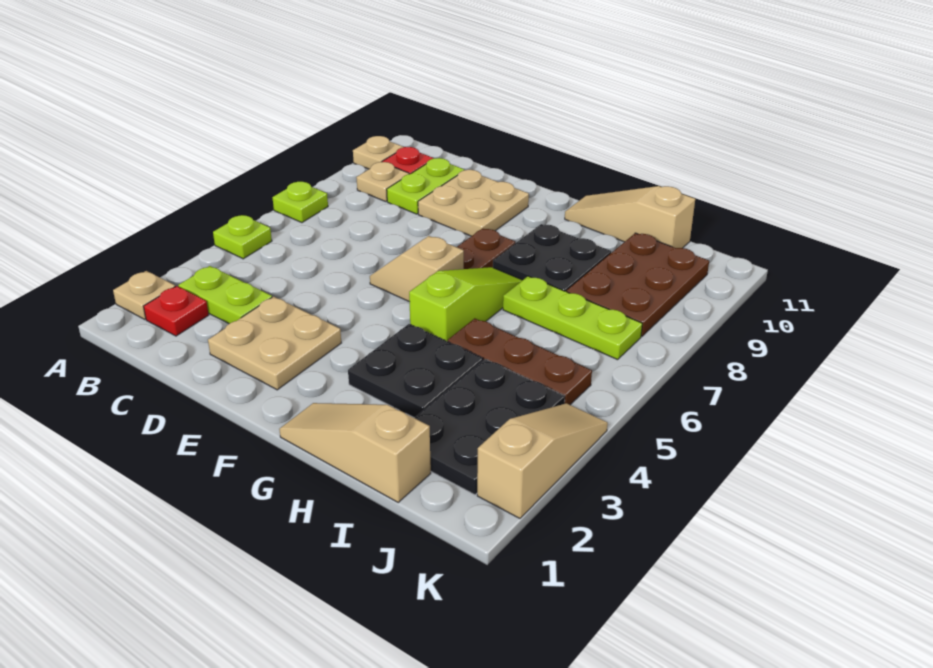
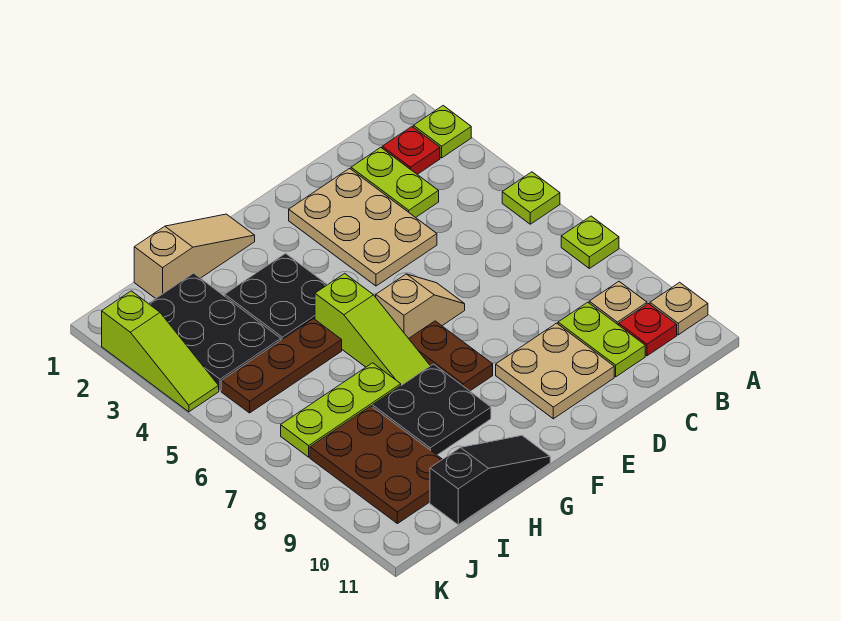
tan plate A2 level 1 -> lime plate A2 level 1
lime plate B3:C3 level 1 -> lime plate C2:C3 level 1
tan plate D2:E3 level 1 -> tan plate D2:E4 level 1
tan slope G11:I11 level 1 top I -> black slope G11:I11 level 1 top I
tan slope K2:K4 level 1 top 2 -> lime slope K2:K4 level 1 top 2

